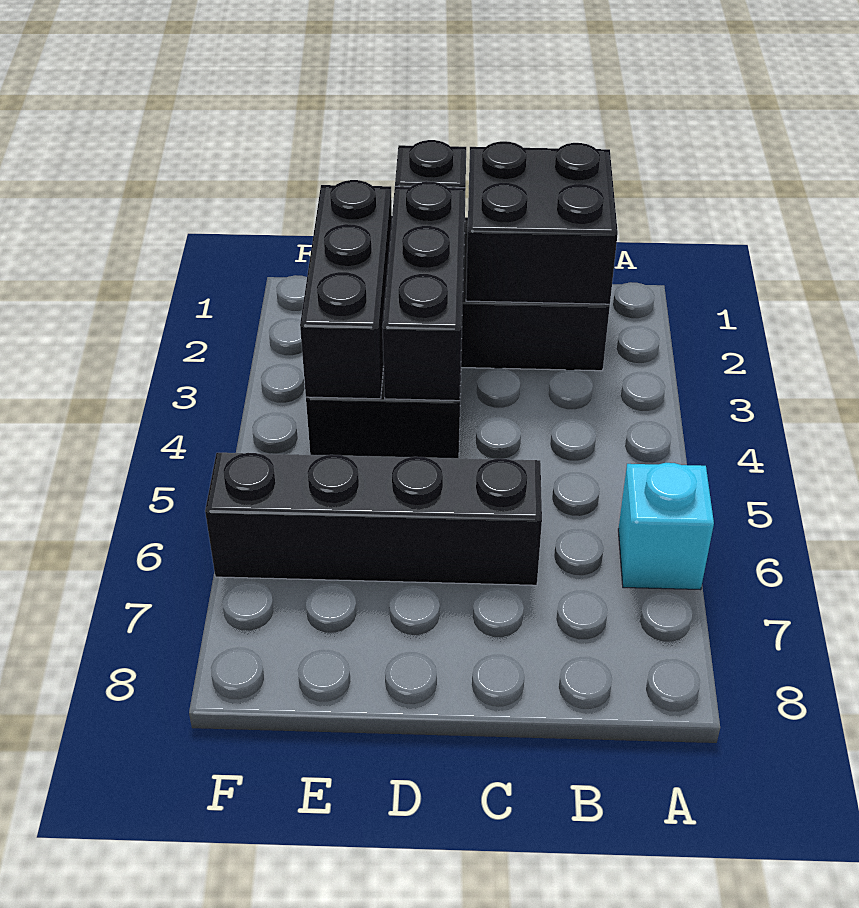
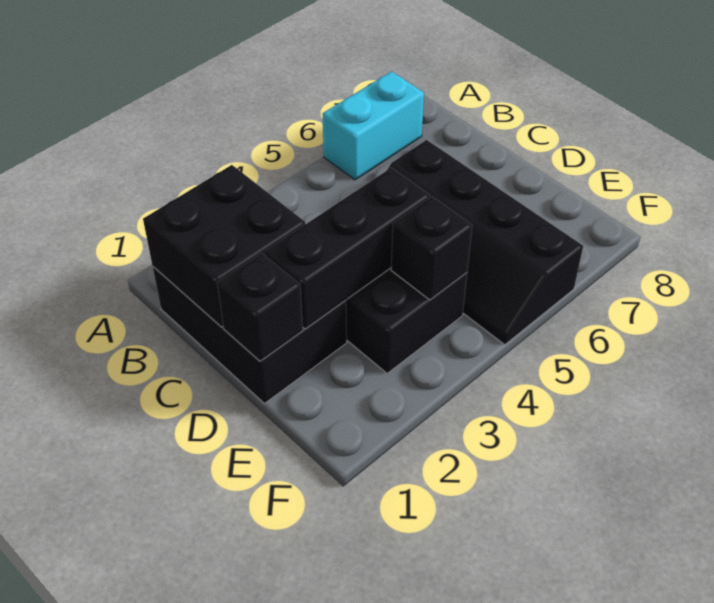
cyan brick A6 level 1 -> cyan brick A6:A7 level 1
black brick E2:E4 level 2 -> black brick E4 level 2

